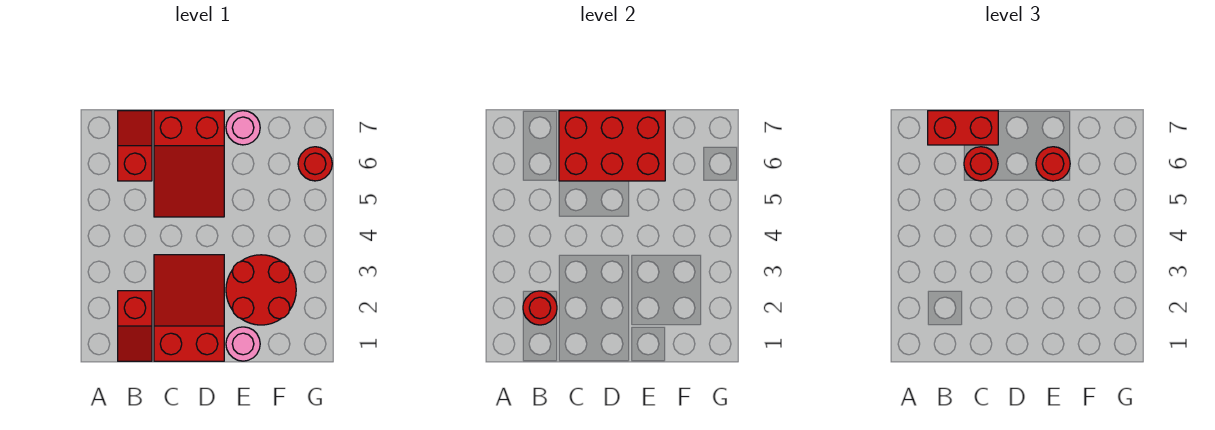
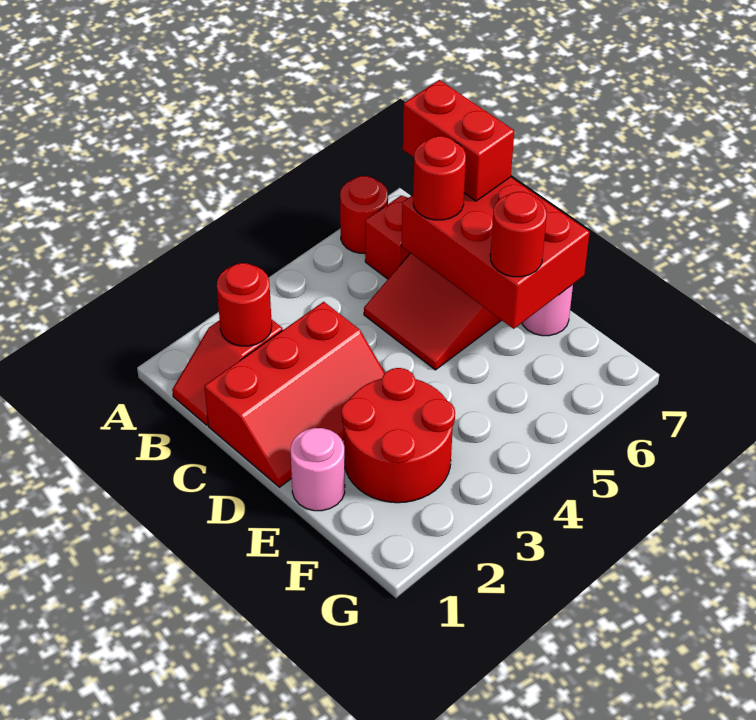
red slope C1:D3 level 1 top 1 -> red slope C1:D3 level 1 top C
red round brick G6 level 1 -> red round brick A6 level 1

